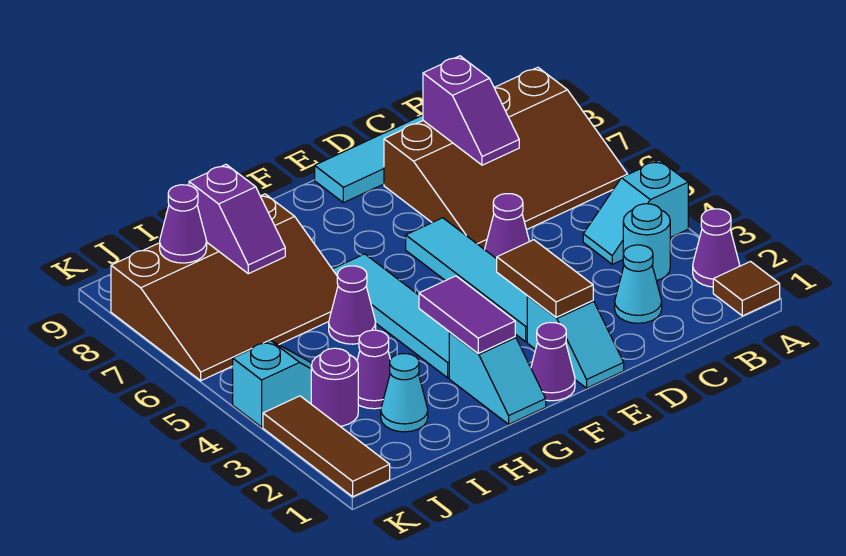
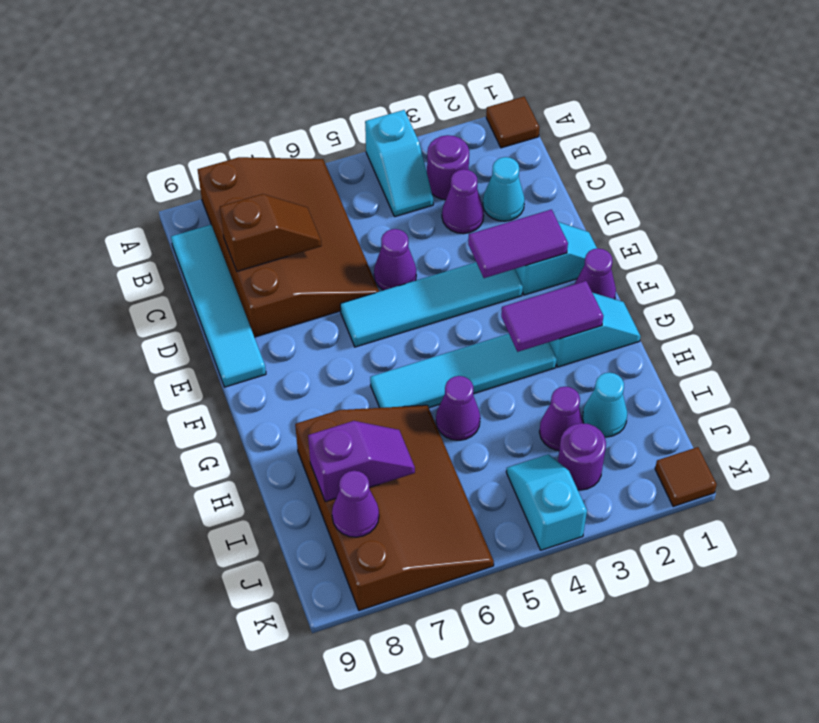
purple cone A2 level 1 -> purple cone C3 level 1
cyan round brick B3 level 1 -> purple round brick B3 level 1
purple slope C7:C8 level 2 top 8 -> brown slope C7:C8 level 2 top 8
brown tile E2:E3 level 2 -> purple tile E2:E3 level 2
brown tile K1:K3 level 1 -> brown tile K1 level 1

